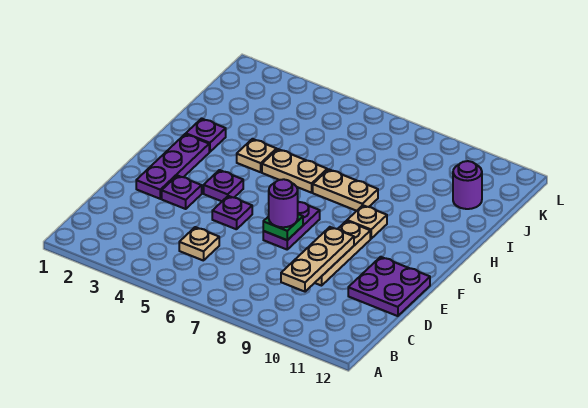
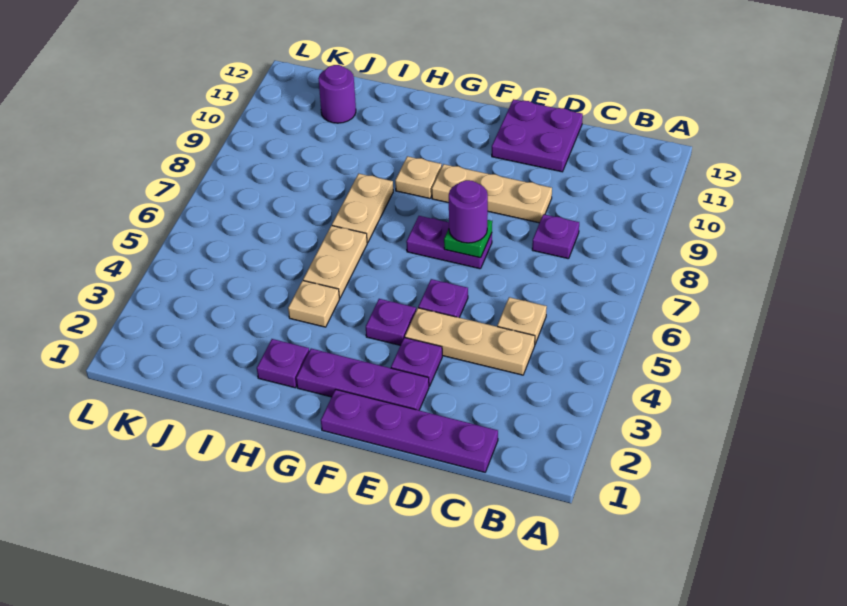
none -> purple plate C1:F1 level 1
none -> purple plate C8 level 1
tan plate C9:E9 level 2 -> tan plate C4:E4 level 1

